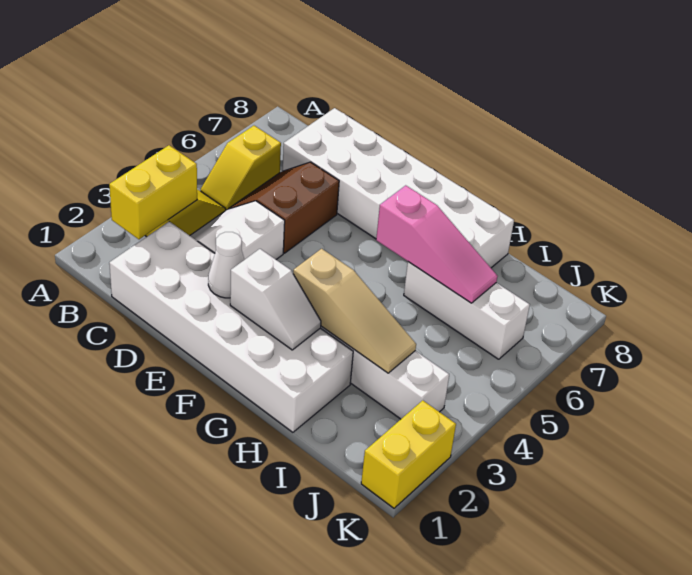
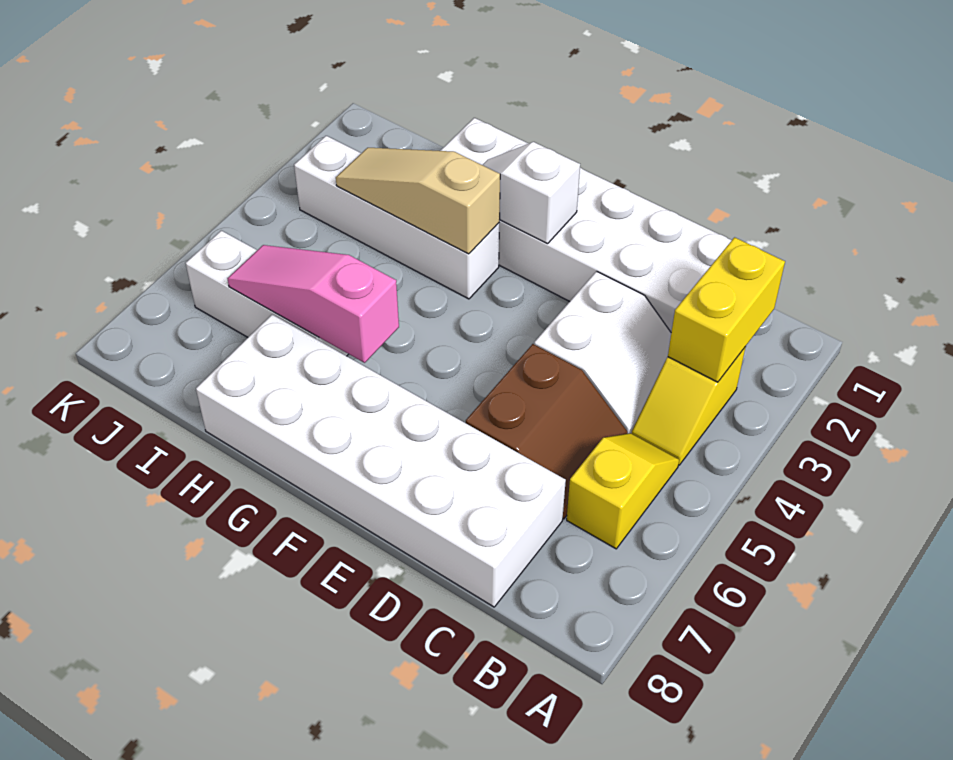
white cone E2 level 2 -> none
yellow brick K1:K2 level 1 -> none

